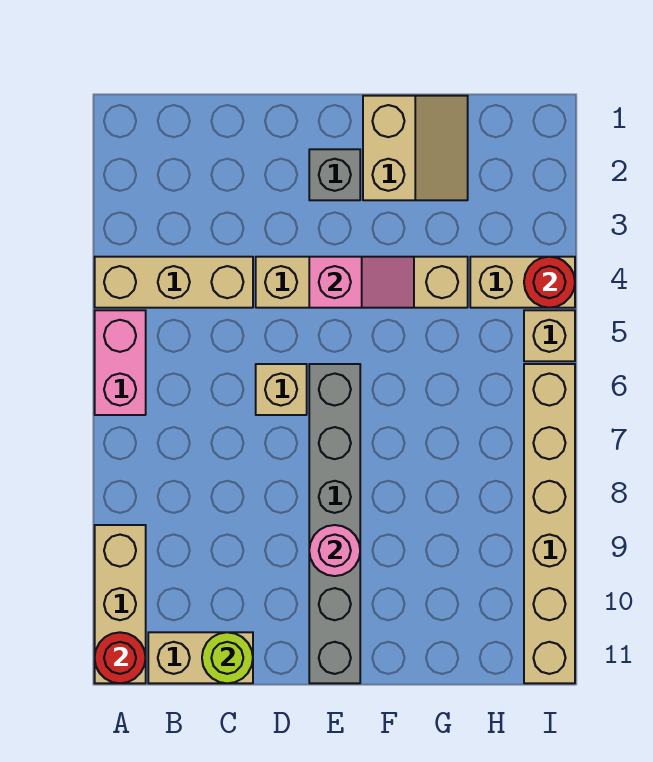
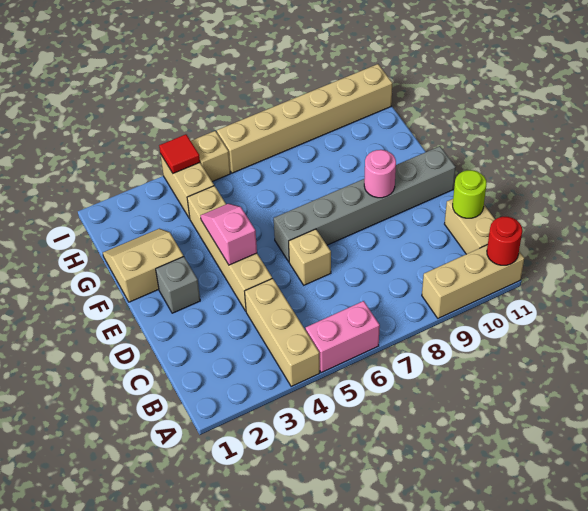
red round brick I4 level 2 -> red tile I4 level 2

